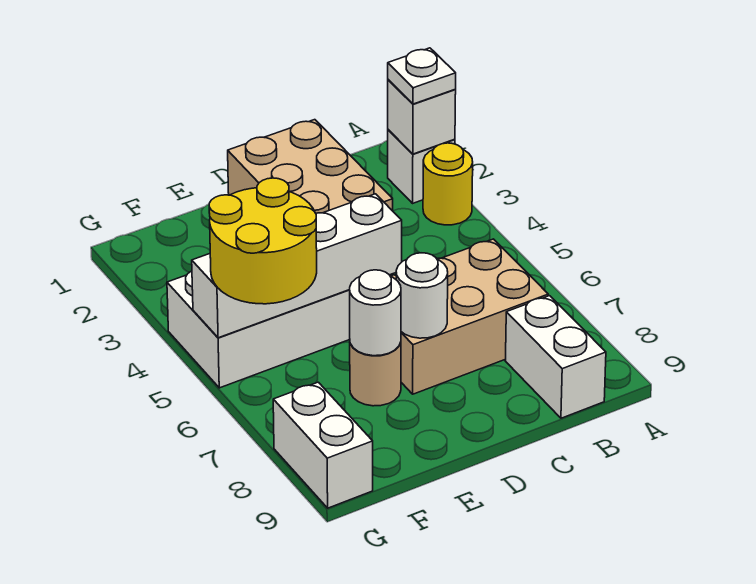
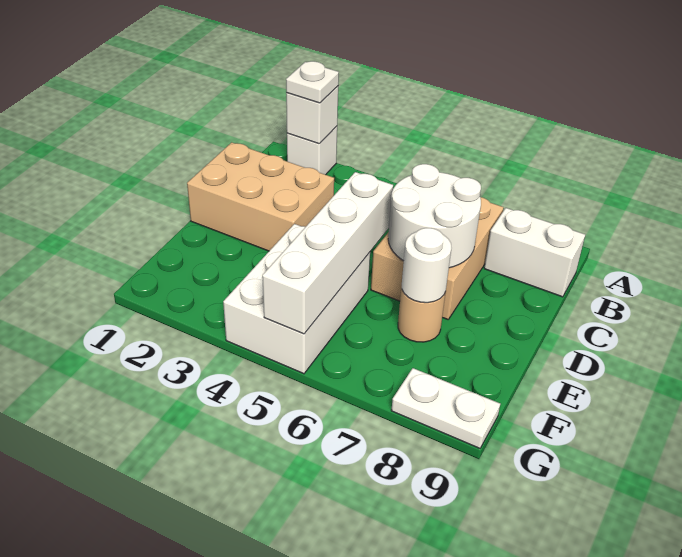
yellow round brick A3 level 1 -> none
white round brick D7 level 2 -> white round brick C6:D7 level 2
yellow round brick F5:G6 level 3 -> none
white brick G8:G9 level 1 -> white plate G8:G9 level 1

